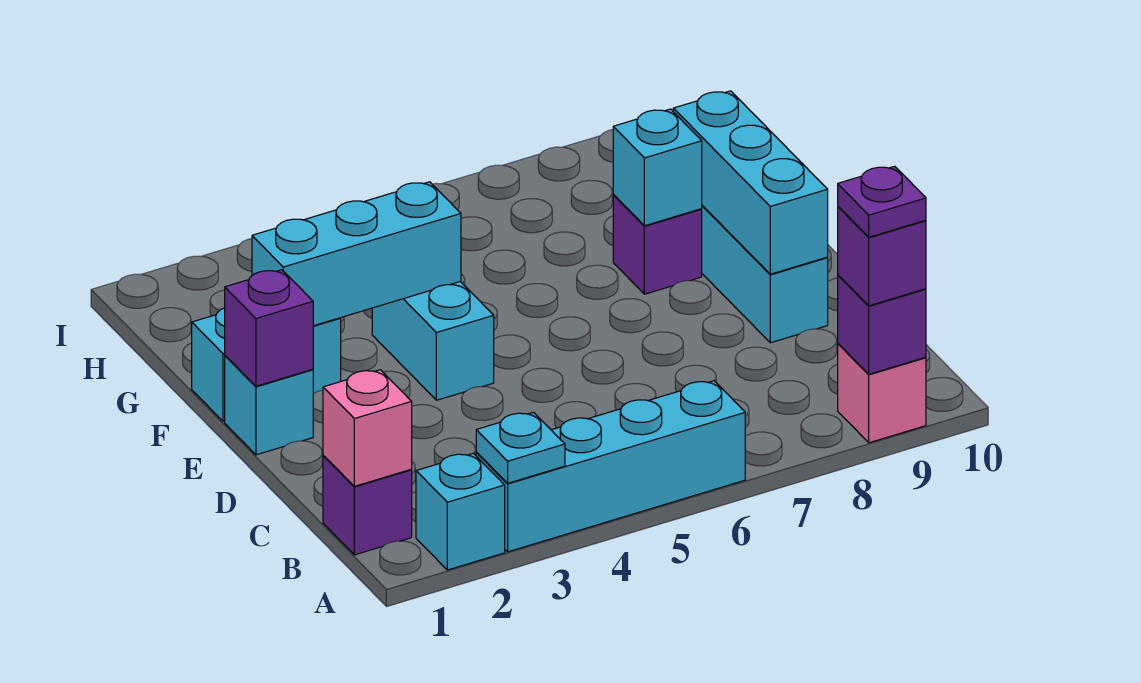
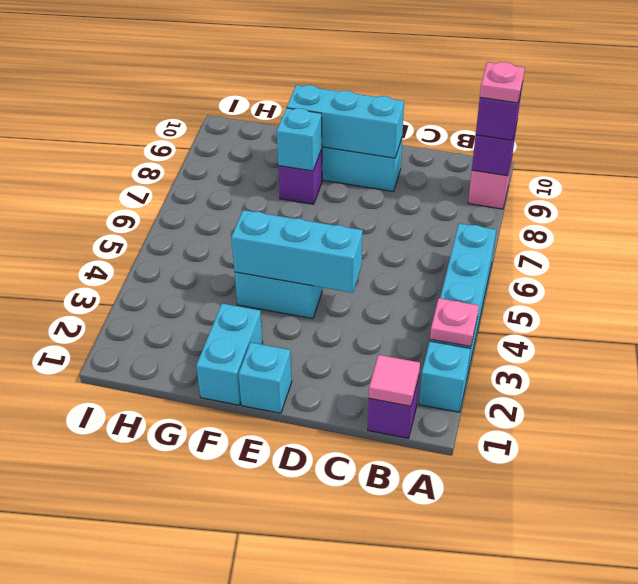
cyan plate A3 level 2 -> pink plate A3 level 2
purple plate A9 level 4 -> pink plate A9 level 4
pink brick B1 level 2 -> pink tile B1 level 2
purple brick E1 level 2 -> none
cyan brick F2:F4 level 2 -> cyan brick D4:F4 level 2

